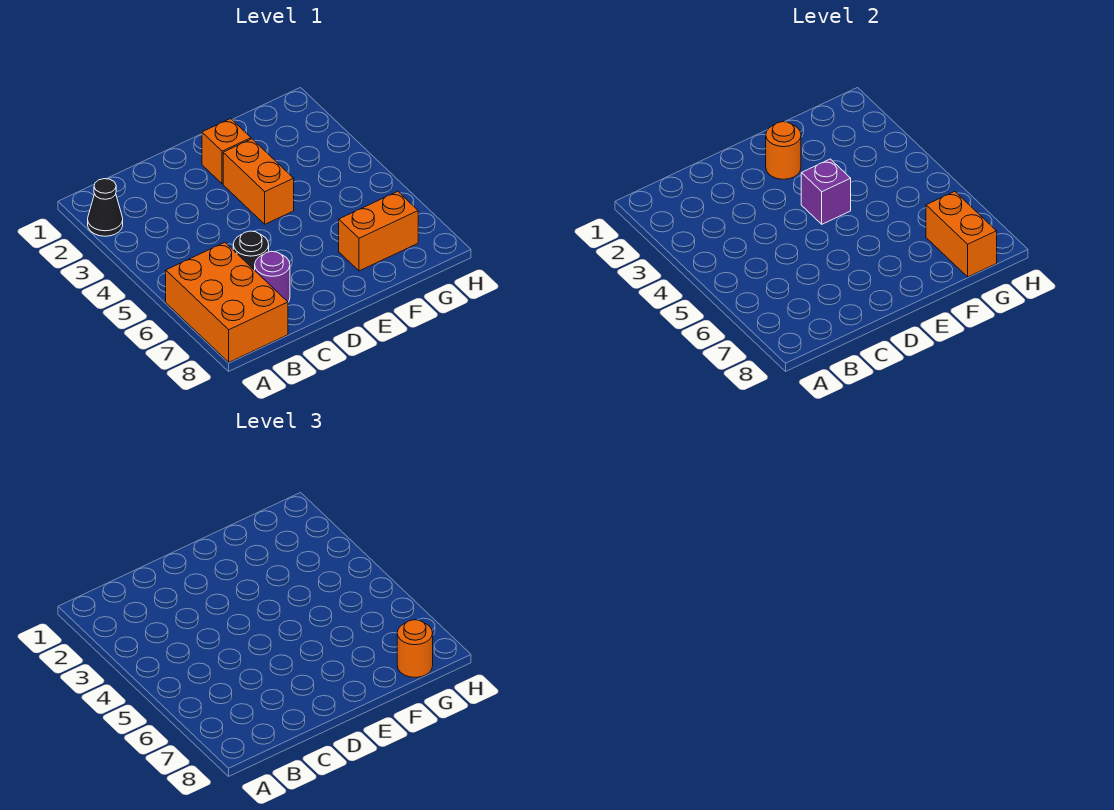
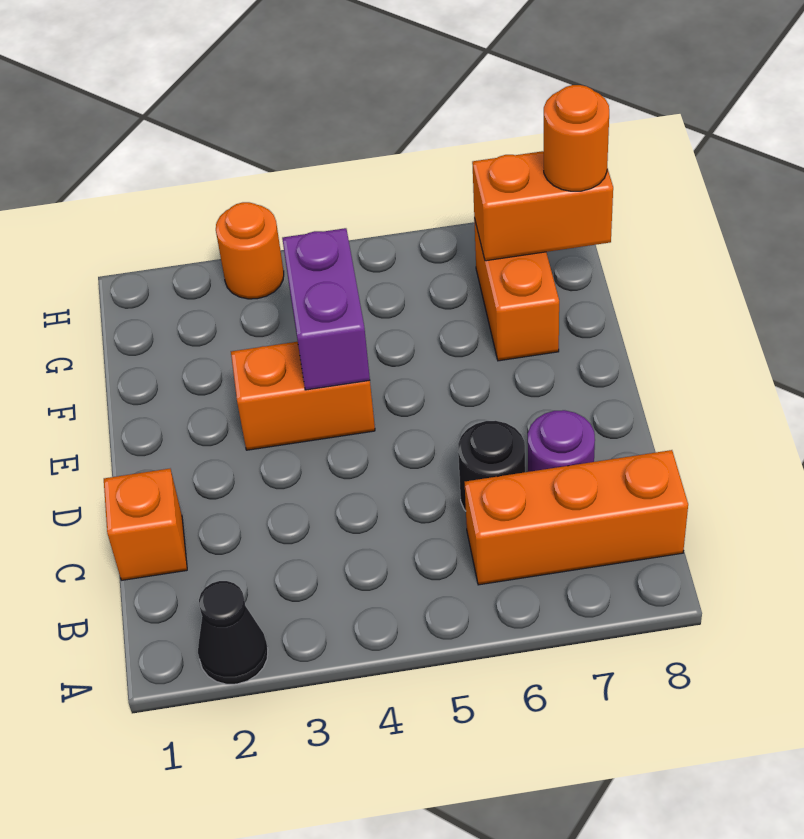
orange brick A6:B8 level 1 -> orange brick B6:B8 level 1
orange brick E2 level 1 -> orange brick C1 level 1
orange round brick E2 level 2 -> orange round brick H3 level 1
purple brick E4 level 2 -> purple brick E4:F4 level 2

